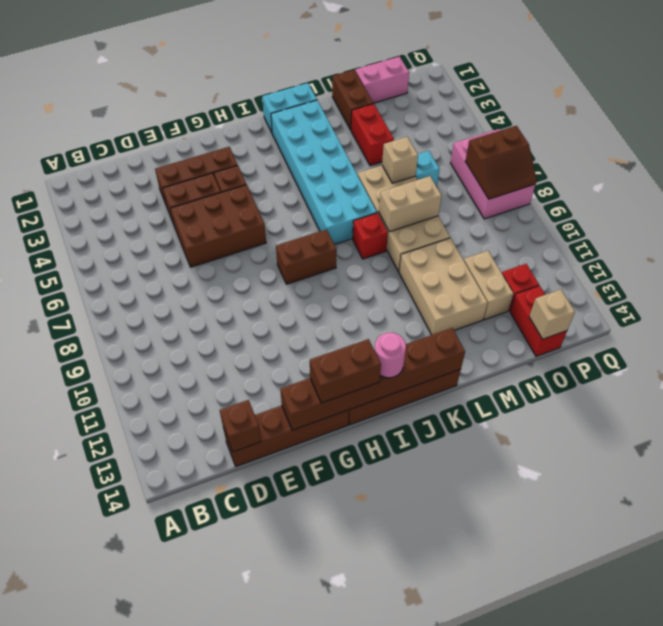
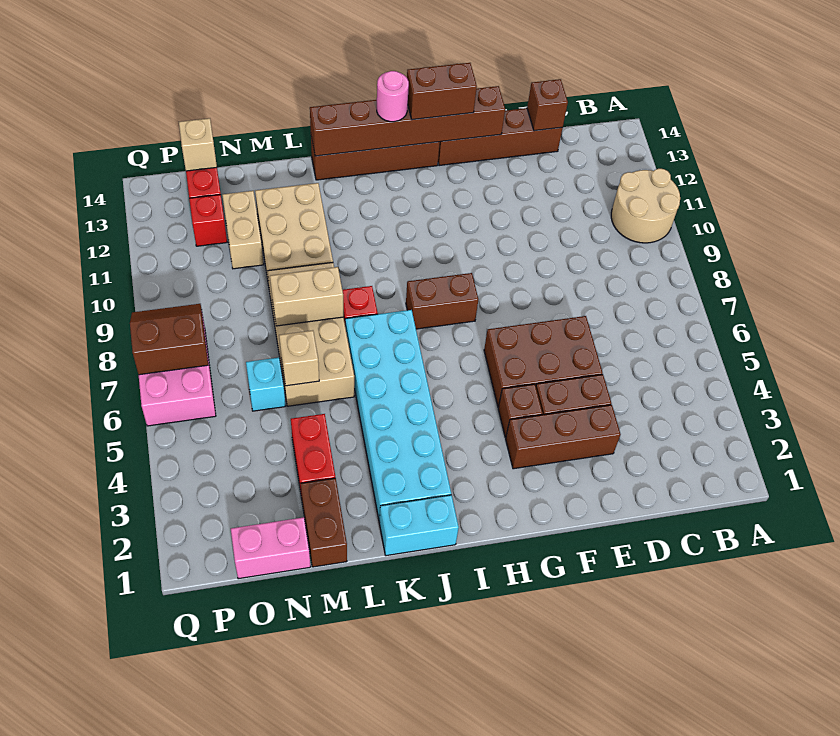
none -> tan round brick A10:B11 level 1

